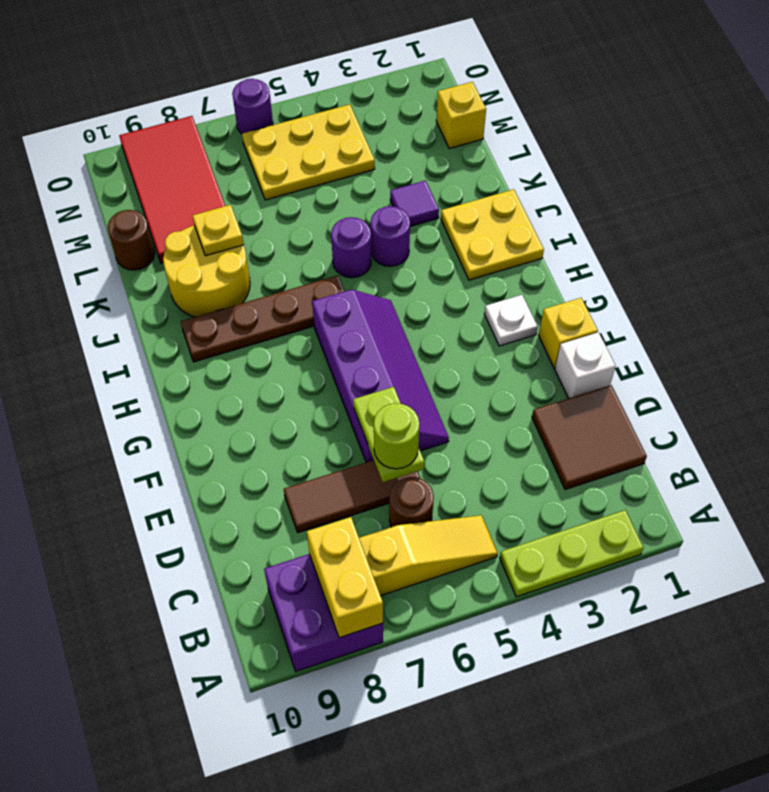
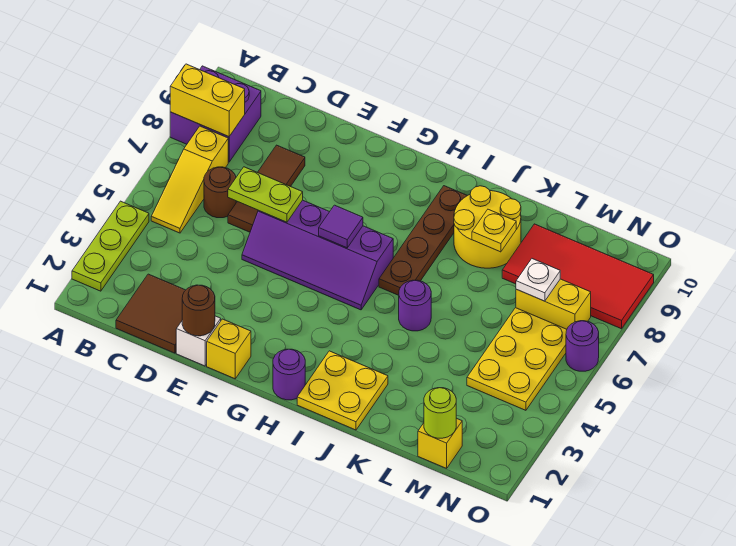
lime round brick D6 level 3 -> lime round brick M1 level 2
white plate G2 level 1 -> white plate M7 level 2
purple round brick J4 level 1 -> purple round brick H1 level 1
purple tile K3 level 1 -> purple tile G6 level 2
brown round brick L10 level 1 -> brown round brick E1 level 2
none -> yellow brick M7:N7 level 1

